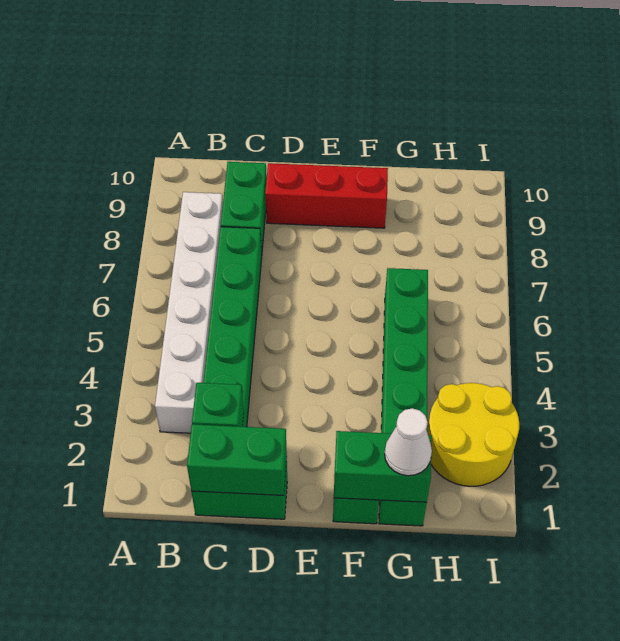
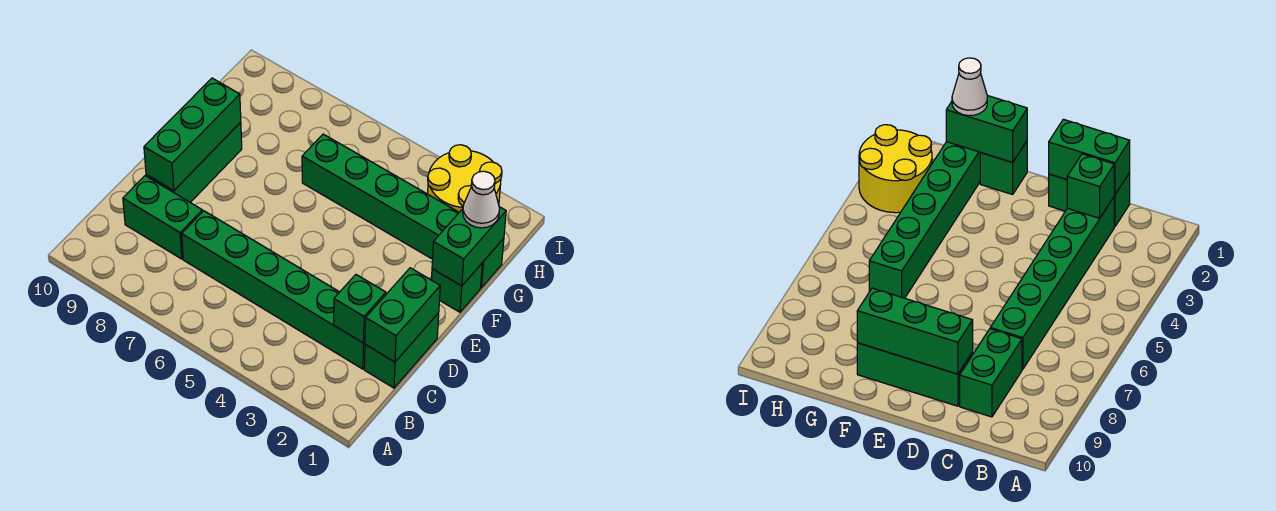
white brick B3:B8 level 1 -> none
red brick D9:F9 level 1 -> green brick D9:F9 level 1
none -> green brick D9:F9 level 2

